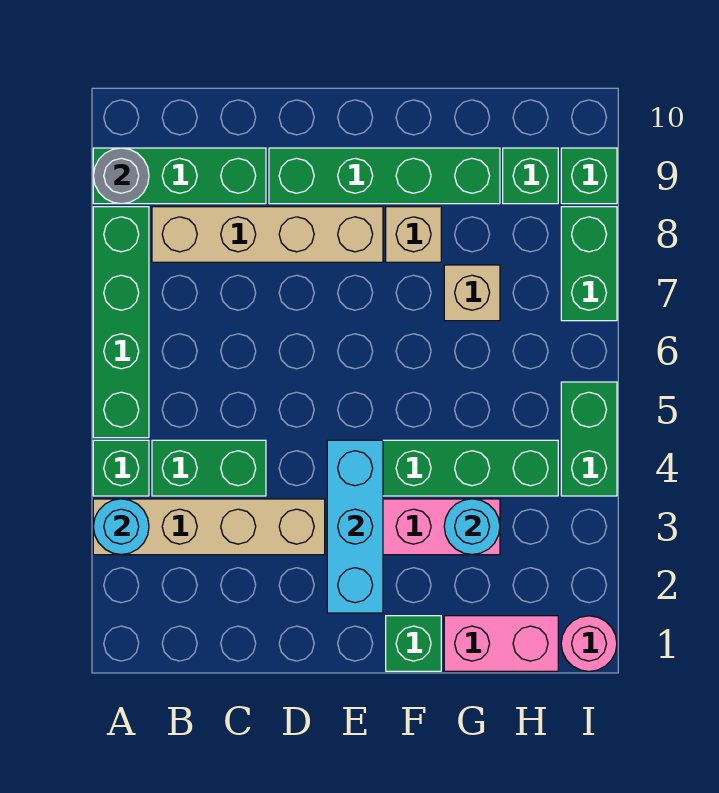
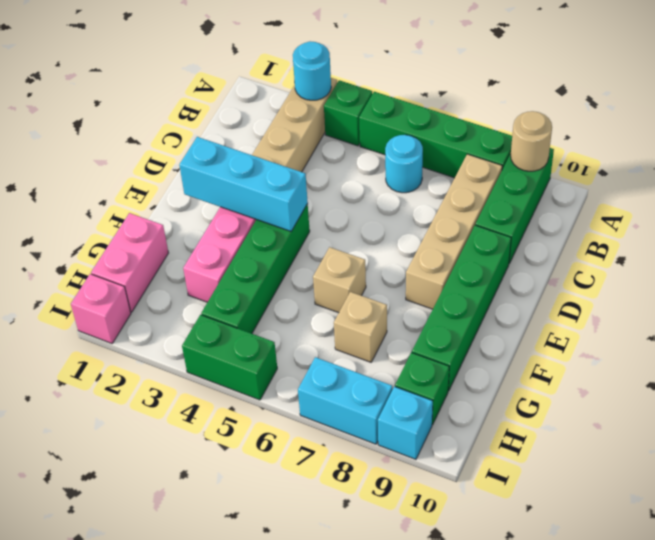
grey round brick A9 level 2 -> tan round brick A9 level 2
green brick B4:C4 level 1 -> none
green brick F1 level 1 -> none
tan brick F8 level 1 -> tan brick F6 level 1
cyan round brick G3 level 2 -> cyan round brick B6 level 1
pink round brick I1 level 1 -> pink brick I1 level 1
green brick I7:I8 level 1 -> cyan brick I7:I8 level 1
green brick I9 level 1 -> cyan brick I9 level 1

